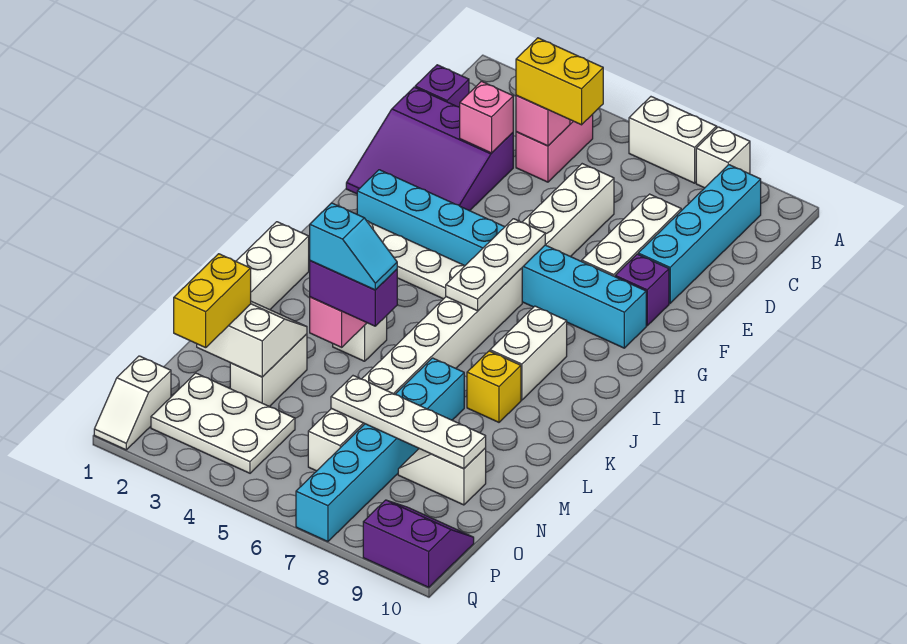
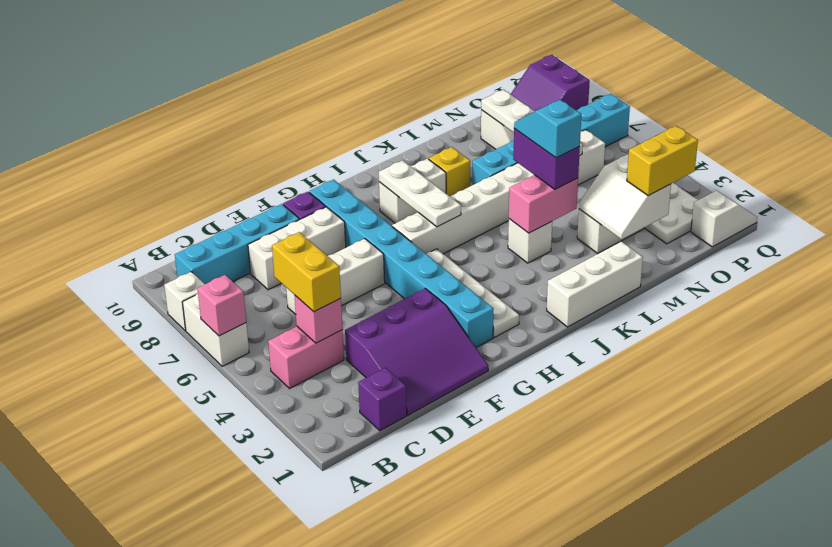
purple slope D1:F3 level 1 top D -> purple slope D1:F3 level 1 top 3
pink brick D3 level 2 -> pink brick A6 level 2
white plate G6:I6 level 2 -> white plate I6:I8 level 2

